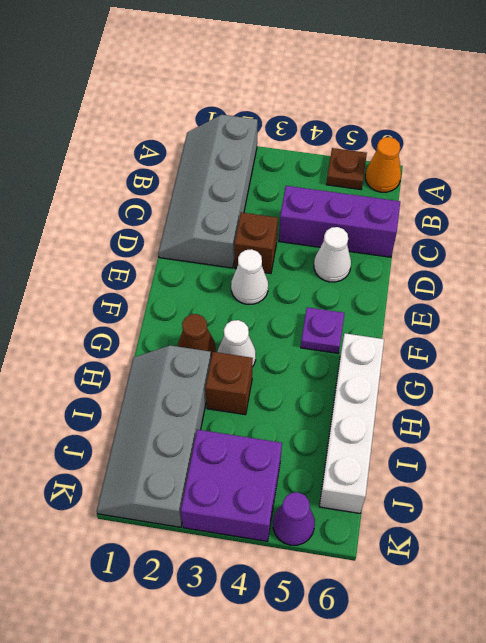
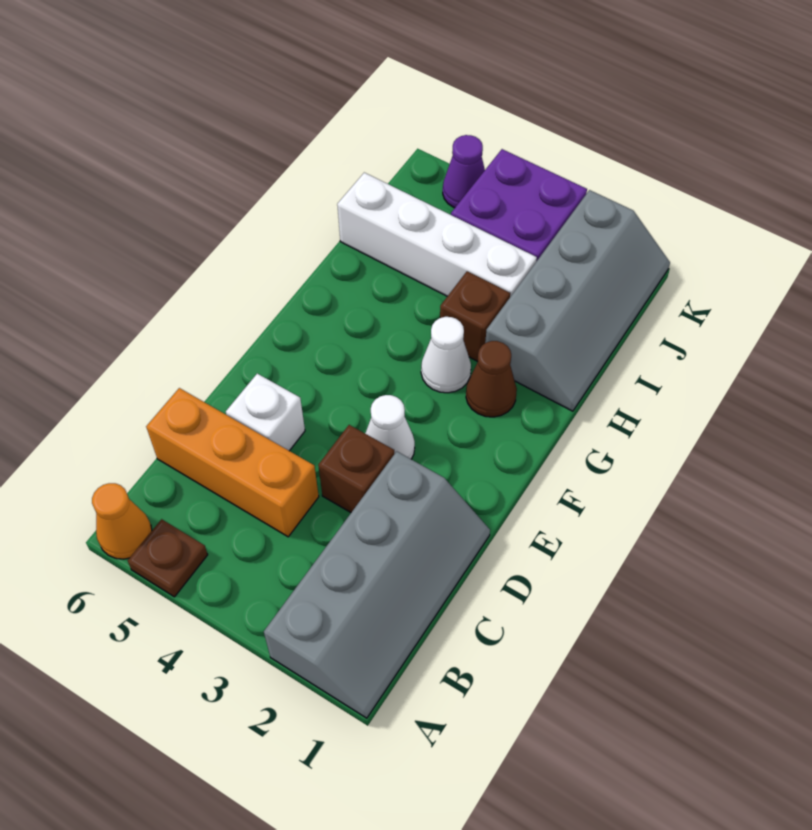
purple brick C4:C6 level 1 -> orange brick C4:C6 level 1
white cone D5 level 1 -> white brick D5 level 1
purple plate F5 level 1 -> none
white brick G6:J6 level 1 -> white brick I3:I6 level 1

